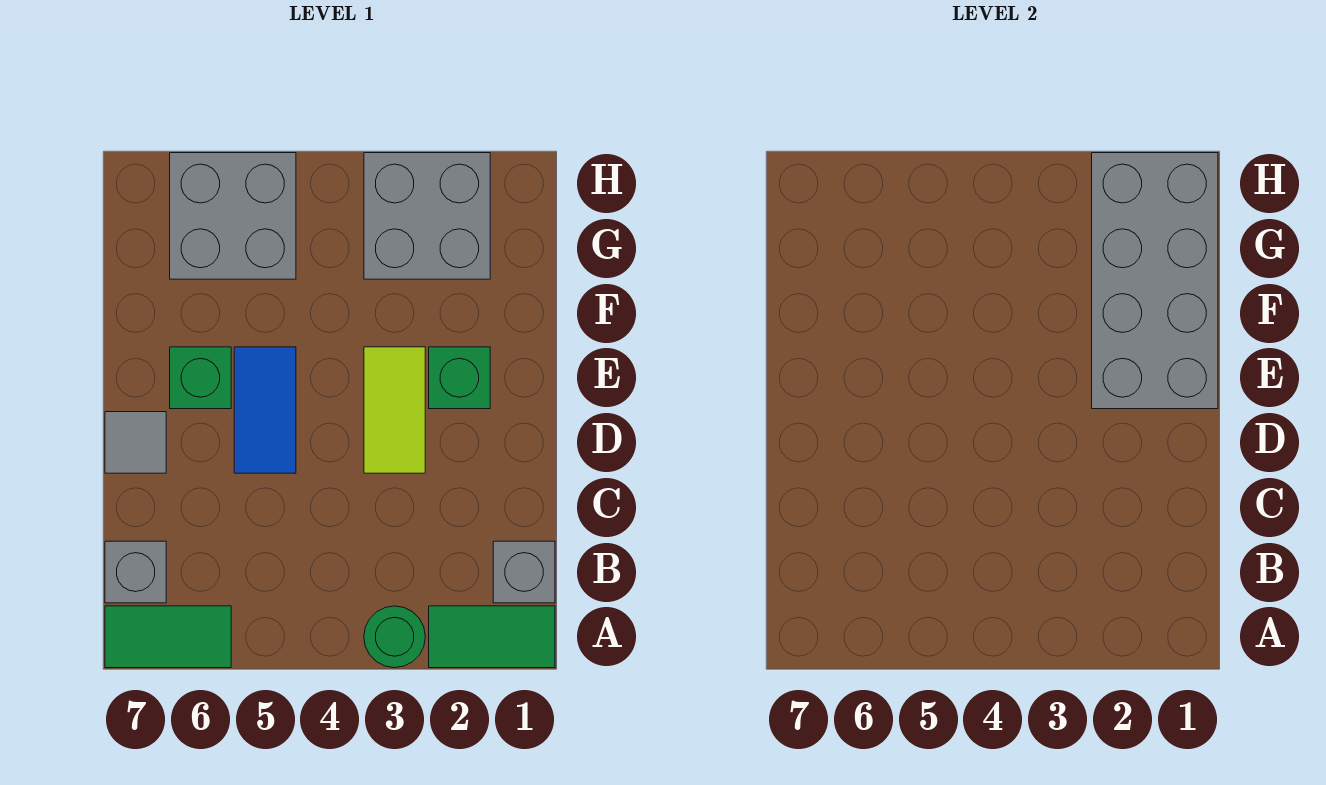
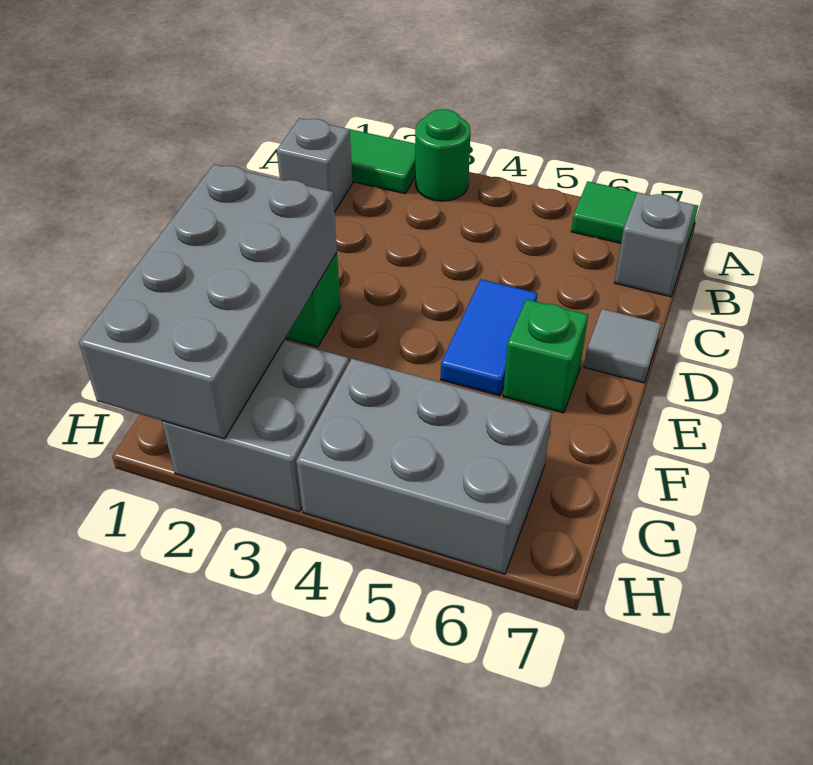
lime tile D3:E3 level 1 -> none
grey brick G5:H6 level 1 -> grey brick G4:H6 level 1

